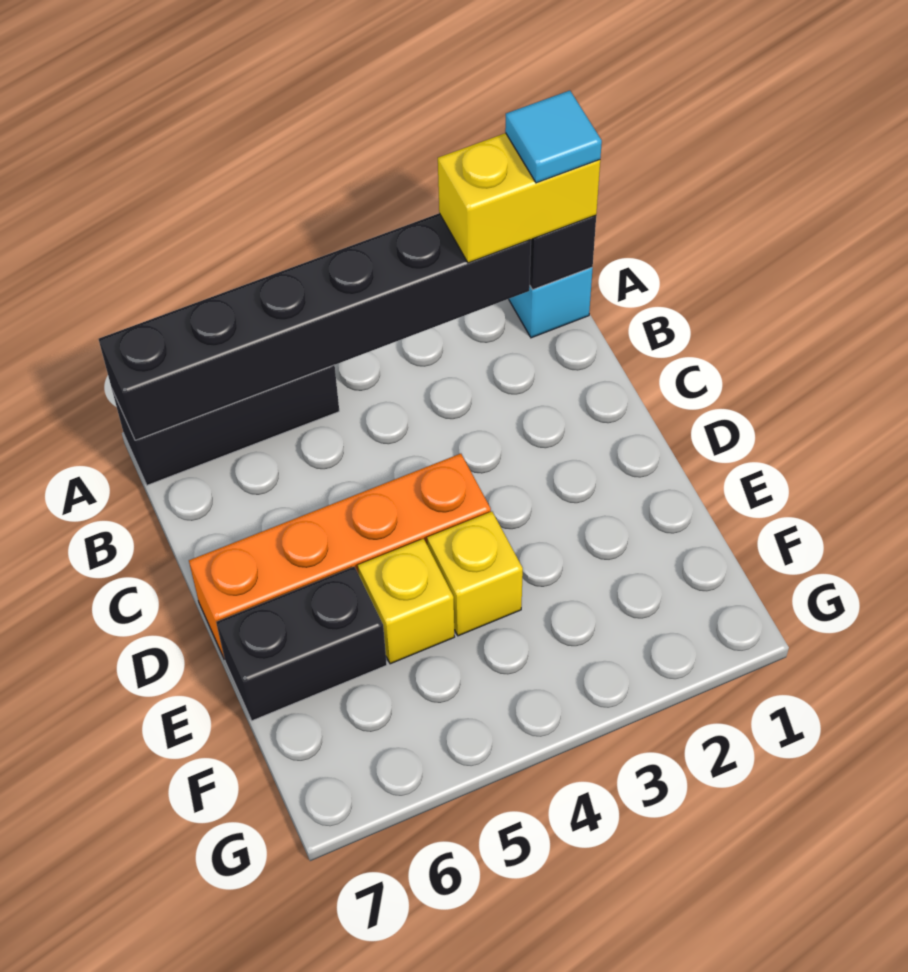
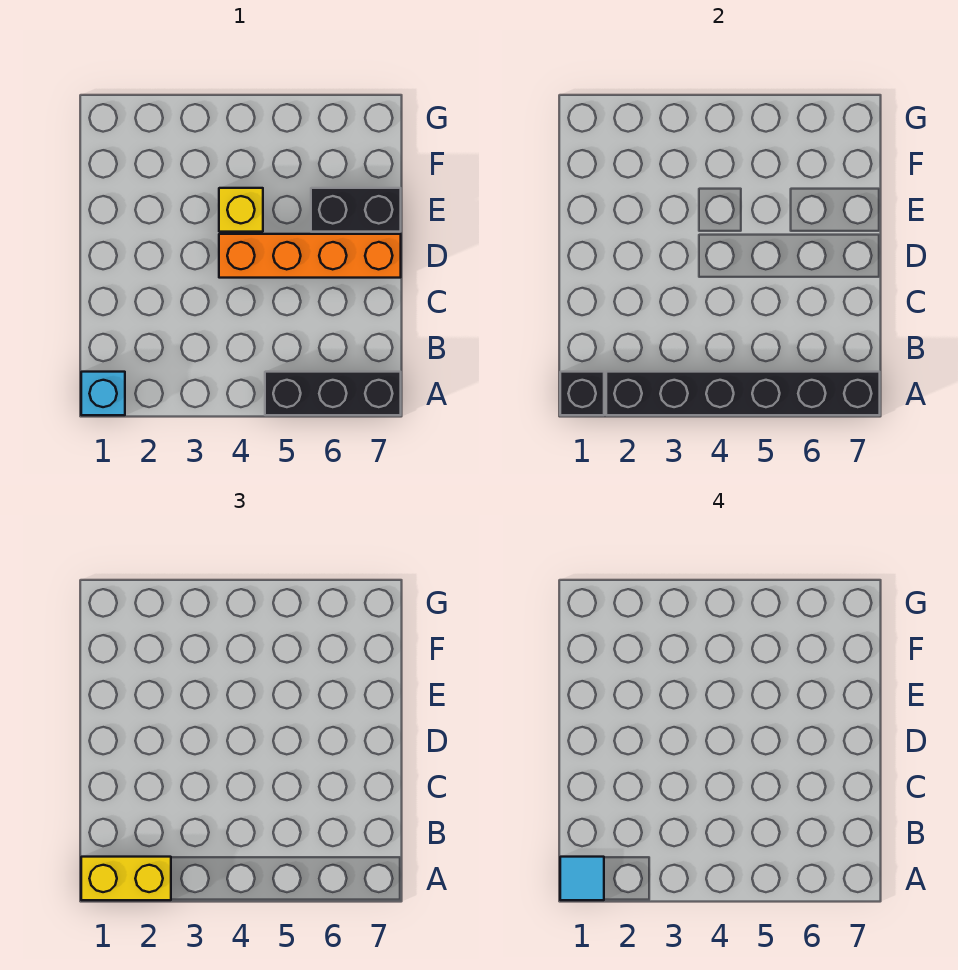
yellow brick E5 level 1 -> none

